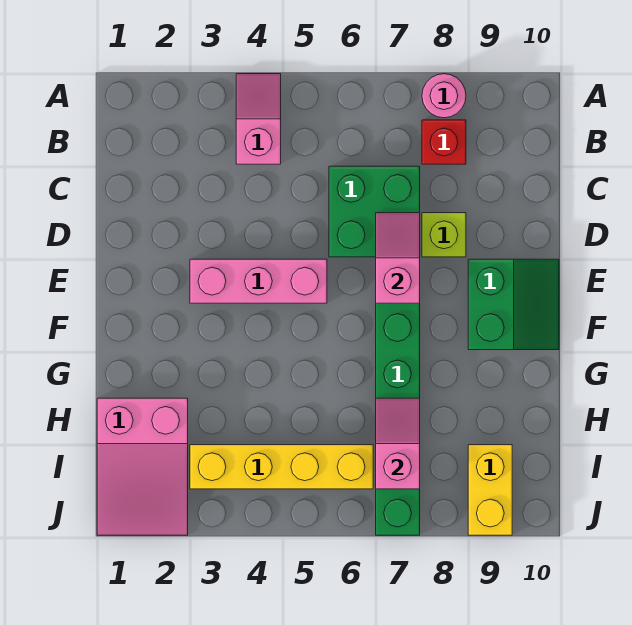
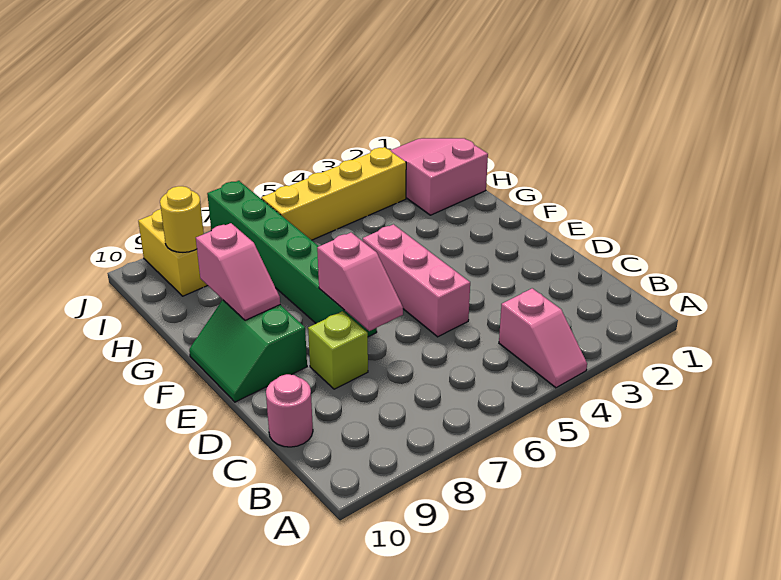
pink round brick A8 level 1 -> pink round brick C10 level 1
red brick B8 level 1 -> none
green brick C6:D7 level 1 -> none
pink brick E3:E5 level 1 -> pink brick D5:F5 level 1
pink slope H7:I7 level 2 top I -> pink slope F9:G9 level 2 top G
none -> yellow round brick I9 level 2

